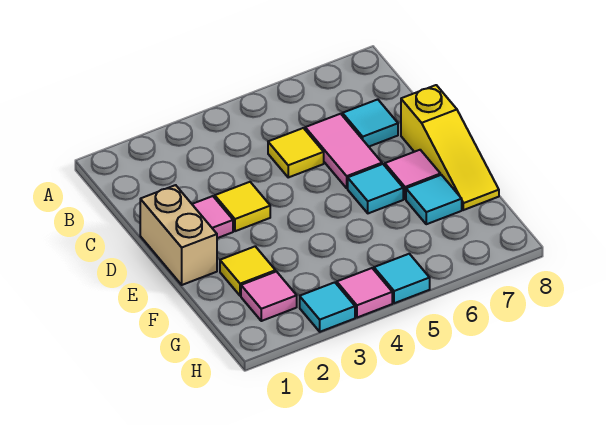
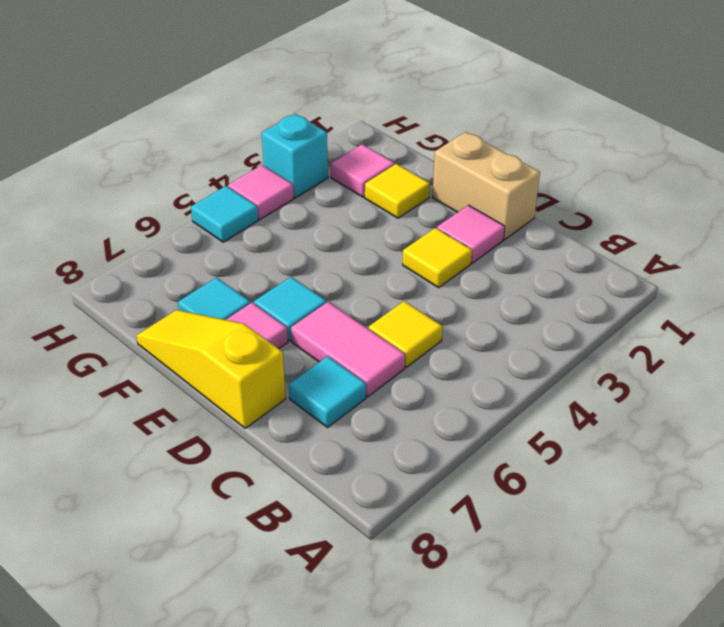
cyan tile H3 level 1 -> cyan brick H3 level 1

